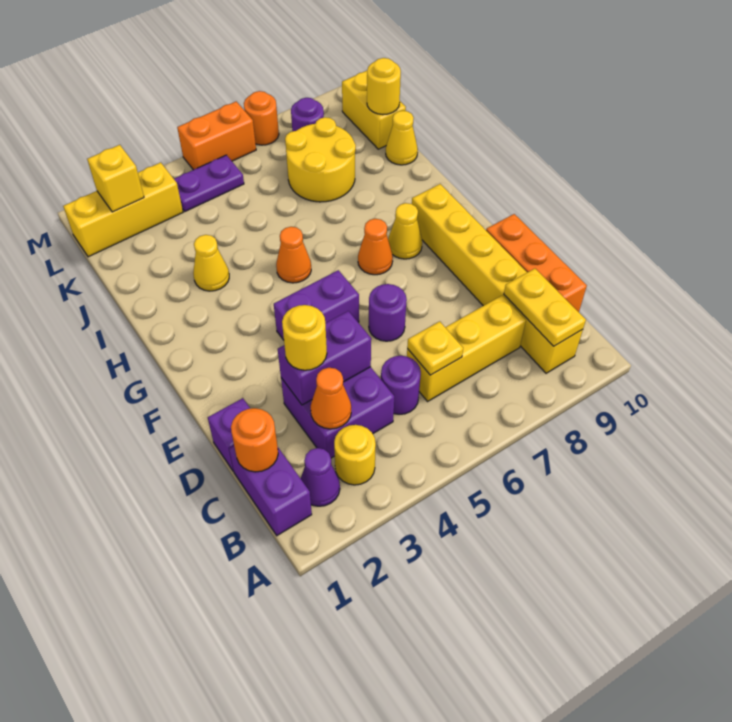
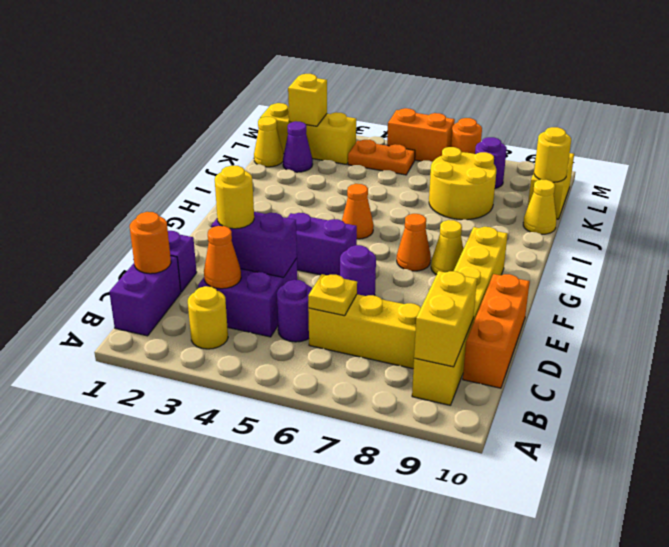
purple cone B2 level 1 -> purple cone K2 level 1
yellow plate B9:C9 level 2 -> yellow brick B9:C9 level 2
yellow cone I3 level 1 -> yellow cone K1 level 1
purple plate L4:L5 level 1 -> orange plate L4:L5 level 1

